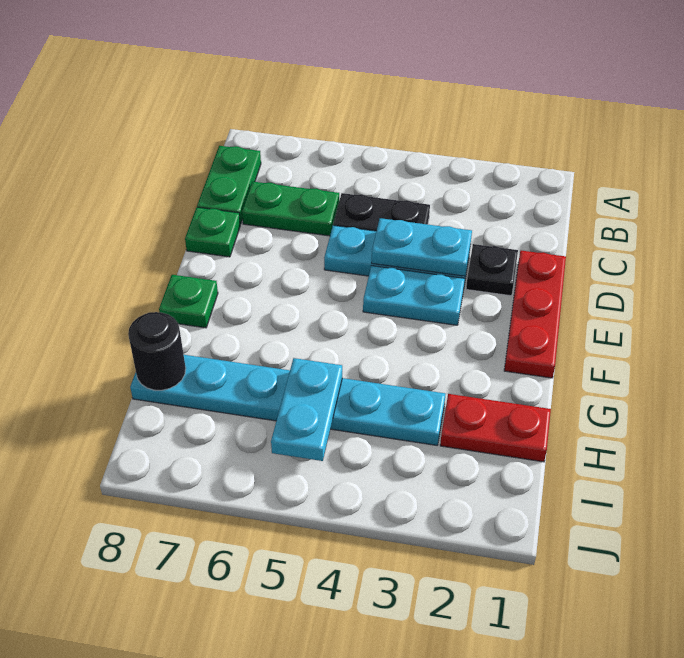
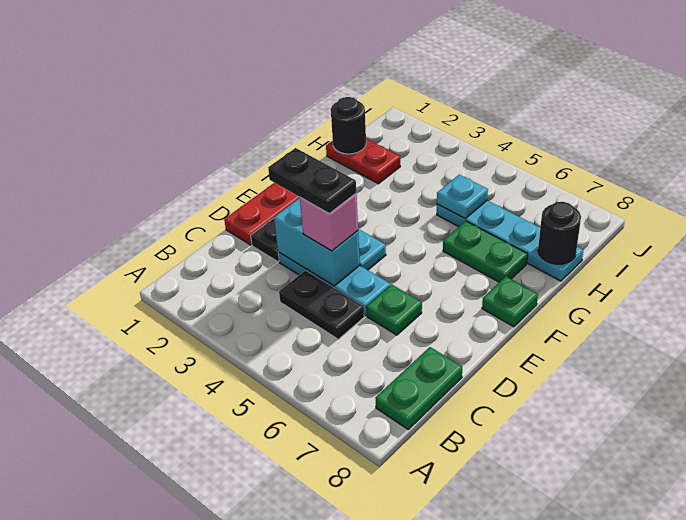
green plate C6:C7 level 1 -> green plate G6:G7 level 1
cyan plate D3:D4 level 2 -> cyan brick D3:D4 level 2
none -> black plate D3:D4 level 4
none -> pink brick D4 level 3
green plate D8 level 1 -> green plate D6 level 1
none -> black round brick H1 level 2
cyan plate H3:H8 level 1 -> cyan plate H5:H8 level 1
cyan plate H5:I5 level 2 -> cyan plate H5 level 2

